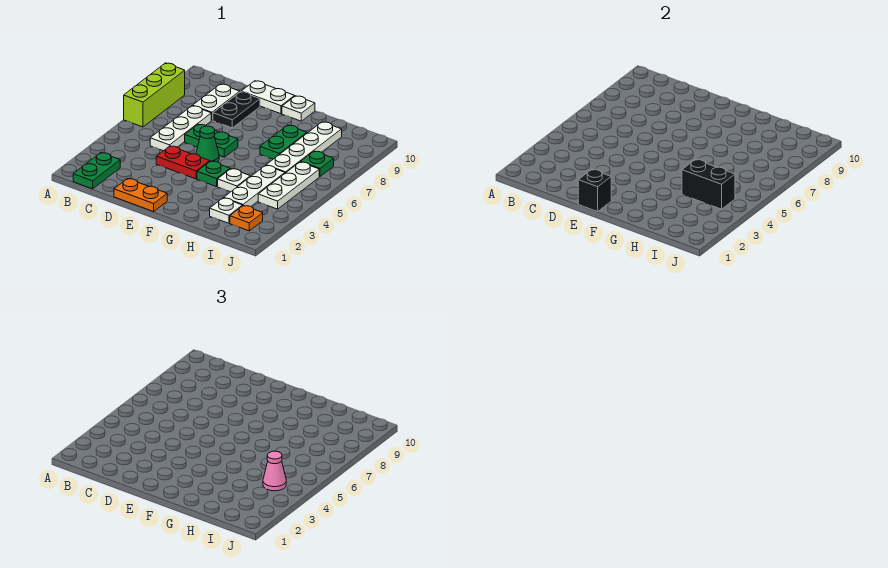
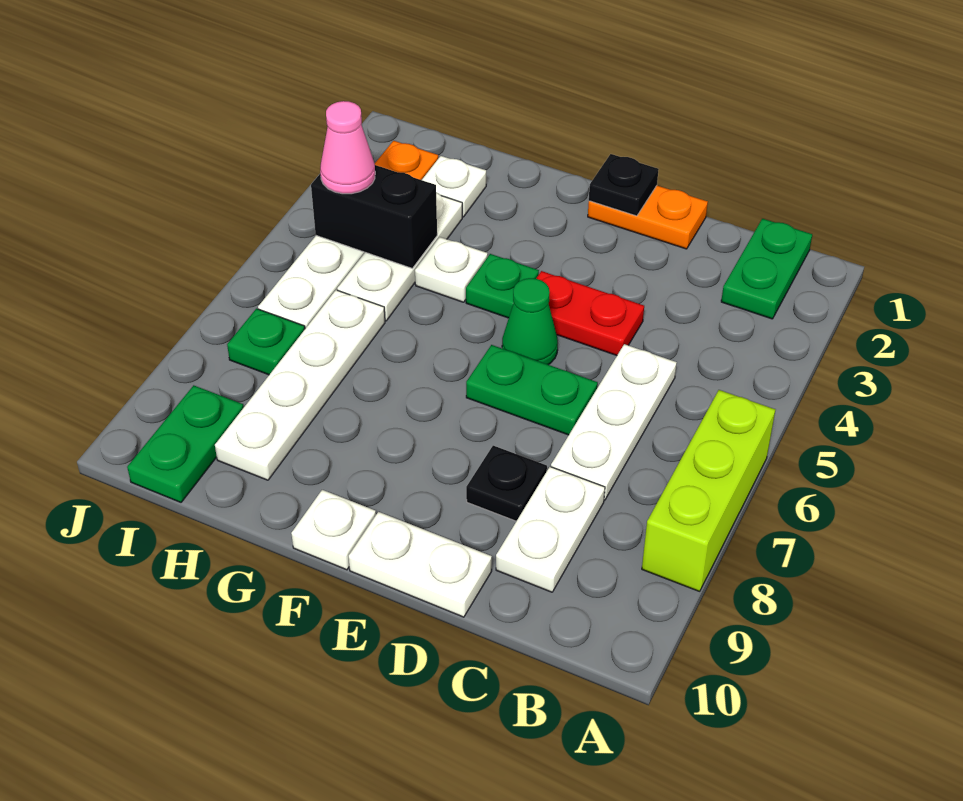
black plate D8:D9 level 1 -> black plate D8 level 1
black brick E1 level 2 -> black plate E1 level 2
green plate G7:G8 level 1 -> green plate I9:I10 level 1

